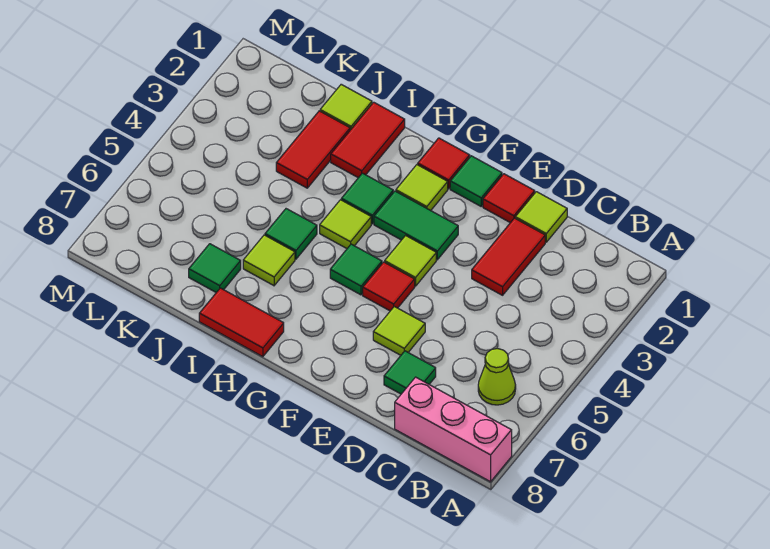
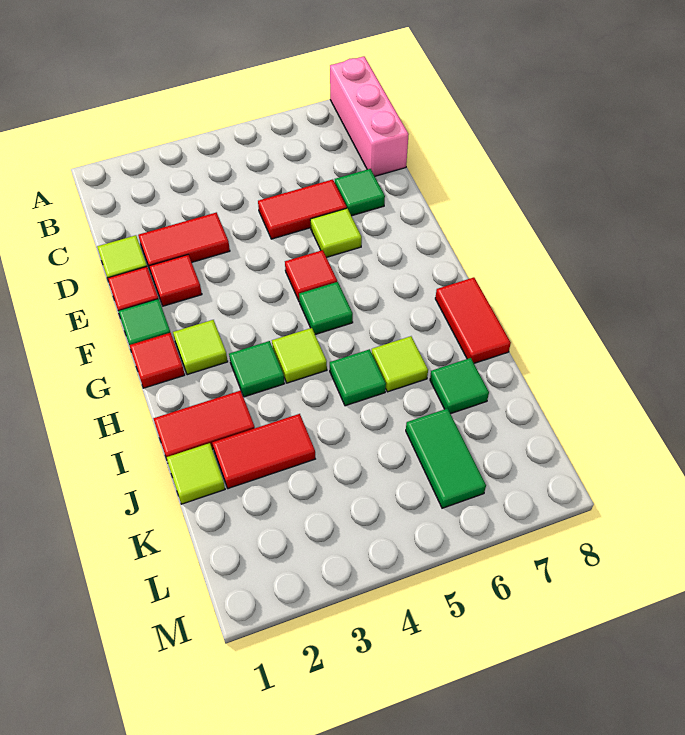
lime cone B6 level 1 -> none
none -> red tile D5:D6 level 1
none -> red tile E2 level 1
green tile F3:G3 level 1 -> green tile K6:L6 level 1
lime tile F4 level 1 -> none

